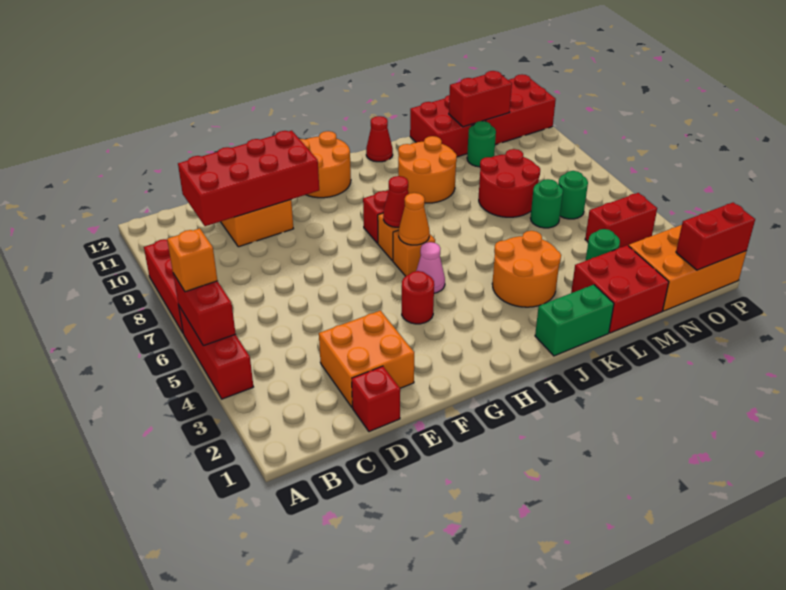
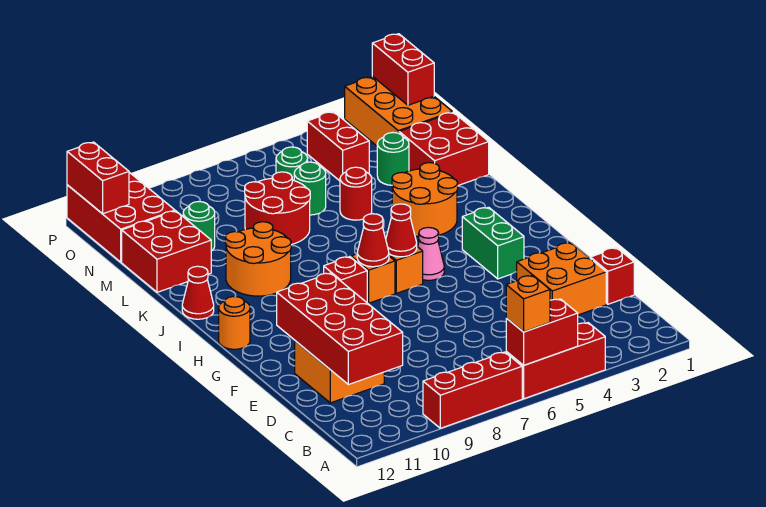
red round brick G4 level 1 -> red round brick L5 level 1
orange round brick G11:H12 level 1 -> orange round brick H12 level 1
orange cone H6 level 2 -> red cone H6 level 2
green brick J1:K1 level 1 -> green brick G3:H3 level 1
red brick M11:N11 level 2 -> red brick O12:P12 level 2

